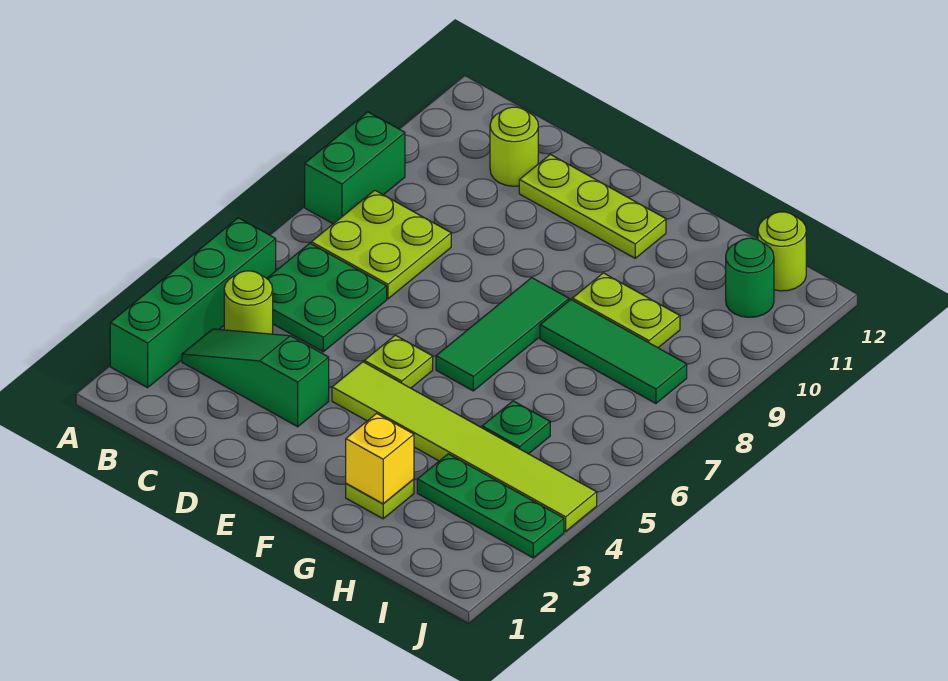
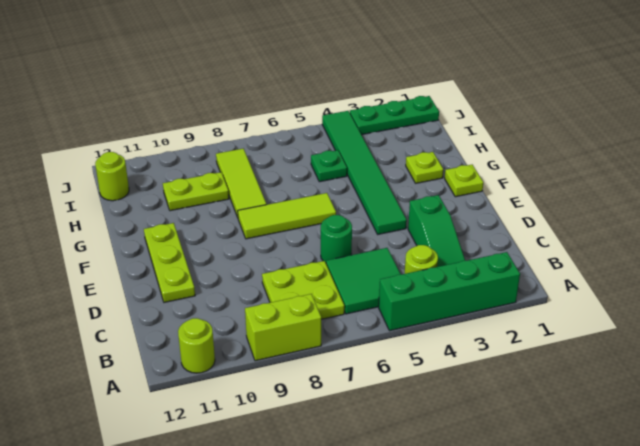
green brick A8:A9 level 1 -> lime brick A8:A9 level 1
green plate B5:C6 level 1 -> green tile B5:C6 level 1
lime round brick C11 level 1 -> lime round brick A11 level 1
lime tile E4:J4 level 1 -> green tile E4:J4 level 1
lime plate E5 level 1 -> lime plate F1 level 1
green tile F6:F8 level 1 -> lime tile F6:F8 level 1
yellow brick G2 level 2 -> none
green tile G8:I8 level 1 -> lime tile G8:I8 level 1
lime plate G9:H9 level 1 -> lime plate H9:H10 level 1
green plate H3:J3 level 1 -> green plate J1:J3 level 1
green round brick I11 level 1 -> green round brick D6 level 1

